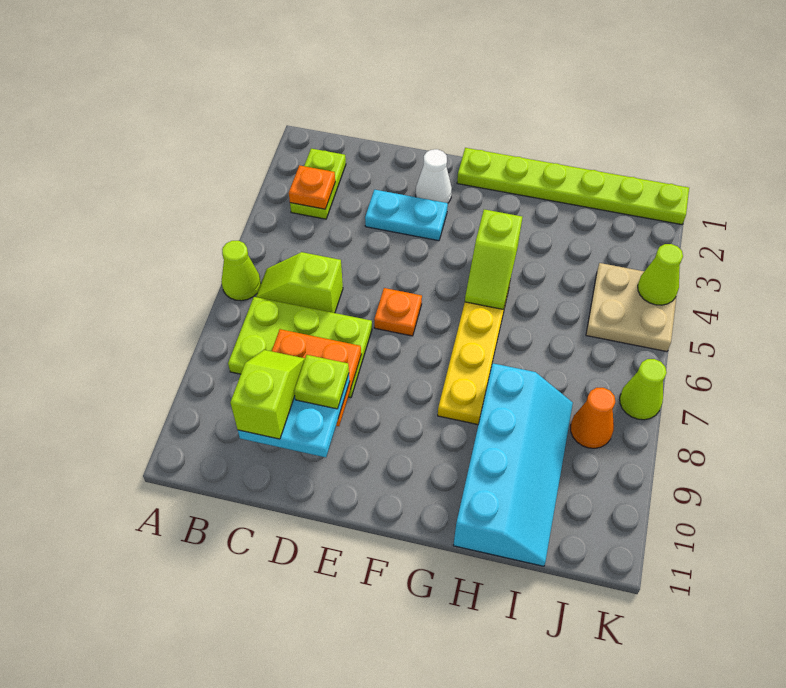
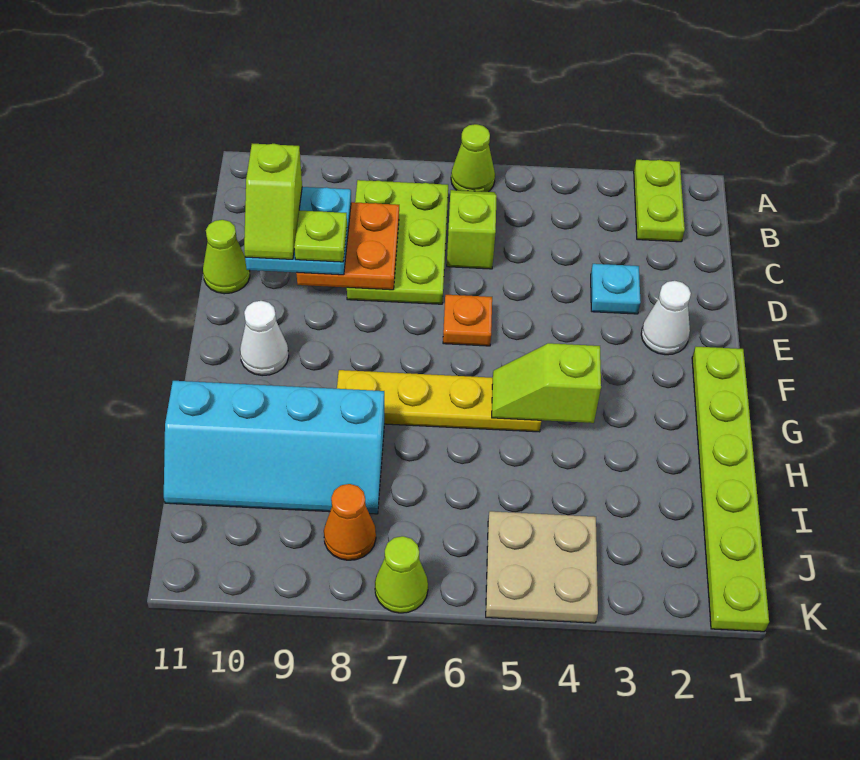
lime plate B2:B3 level 1 -> lime plate A2:B2 level 1
orange plate B3 level 2 -> none
lime slope C9:C10 level 4 top 10 -> lime slope C10:D10 level 4 top C
cyan plate D3:E3 level 1 -> cyan plate D3 level 1
none -> white cone F10 level 1
lime cone K4 level 2 -> lime cone D11 level 1

